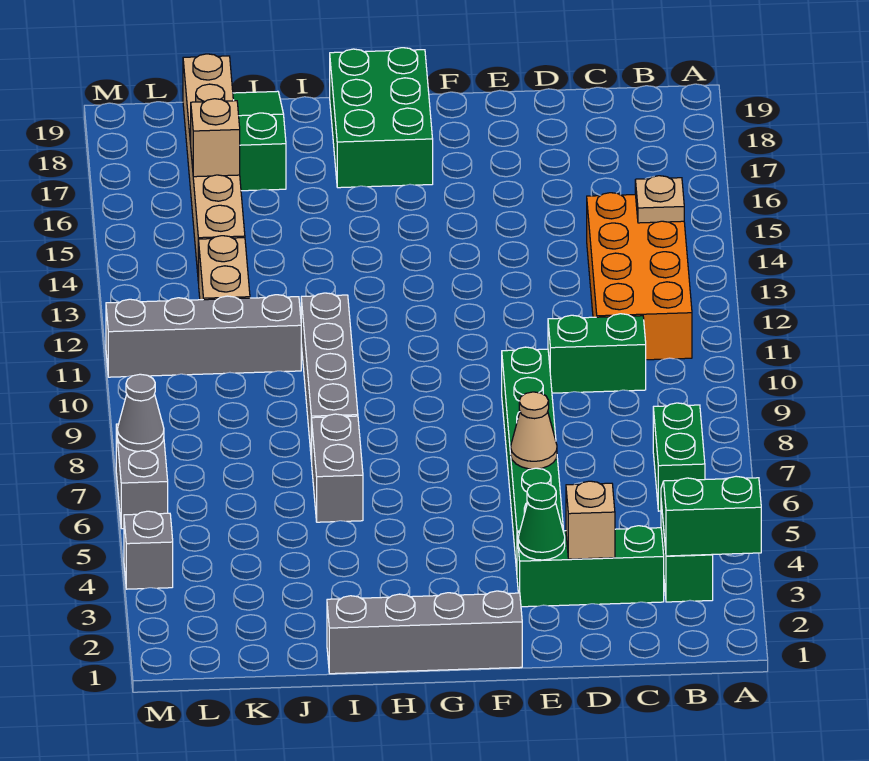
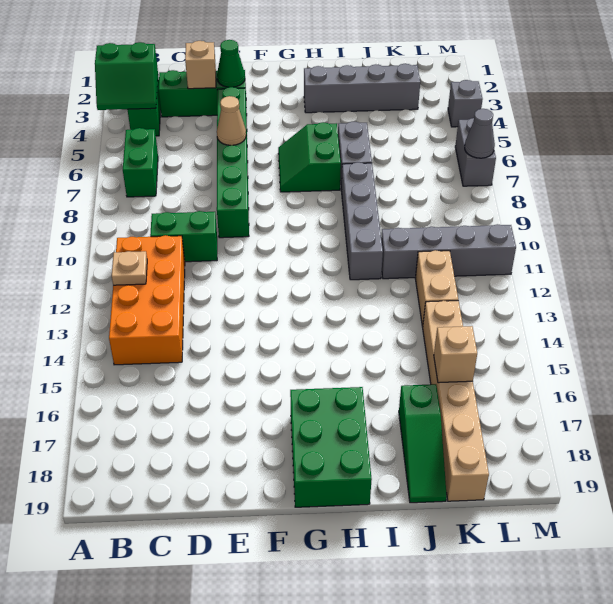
tan plate B14 level 2 -> tan plate B12 level 2
grey brick F1:I1 level 1 -> grey brick H3:K3 level 1
none -> green slope G6:H7 level 1 top H

